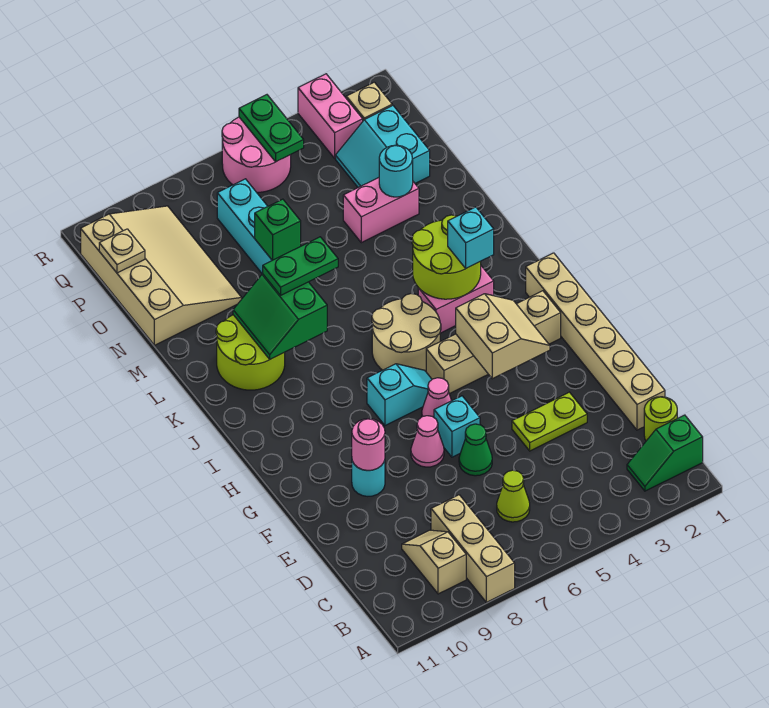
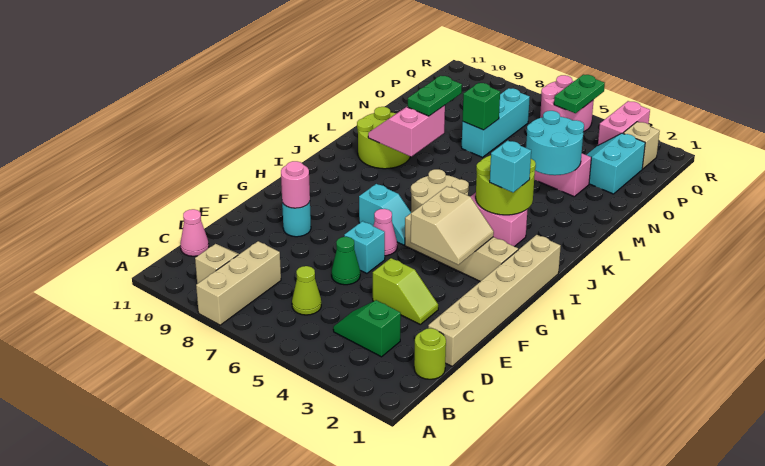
green slope B1:B2 level 1 top 1 -> green slope C3:C4 level 1 top 3
lime plate E3:E4 level 1 -> lime slope E3:E4 level 1 top 4
pink cone F7 level 1 -> pink cone C11 level 1
green slope K8:L9 level 2 top 8 -> pink slope K8:L9 level 2 top 8
green plate L7:L8 level 3 -> green plate L8:M8 level 3
cyan round brick N3 level 2 -> cyan round brick M3:N4 level 2
tan slope N9:Q11 level 1 top 11 -> none
tan plate P11 level 2 -> none

